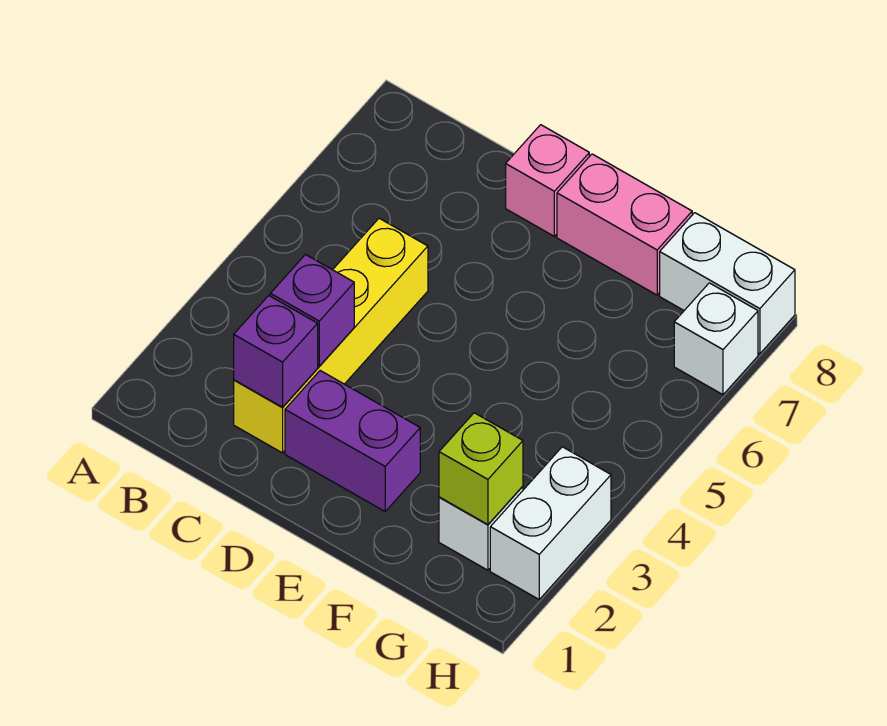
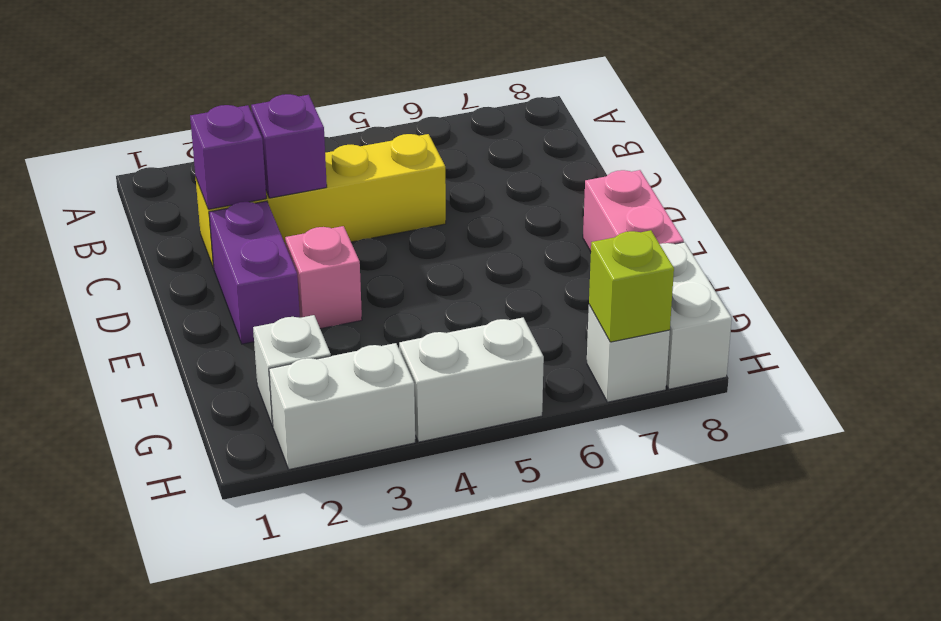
pink brick D8 level 1 -> pink brick E3 level 1
lime brick G2 level 2 -> lime brick H7 level 2
none -> white brick H4:H5 level 1

